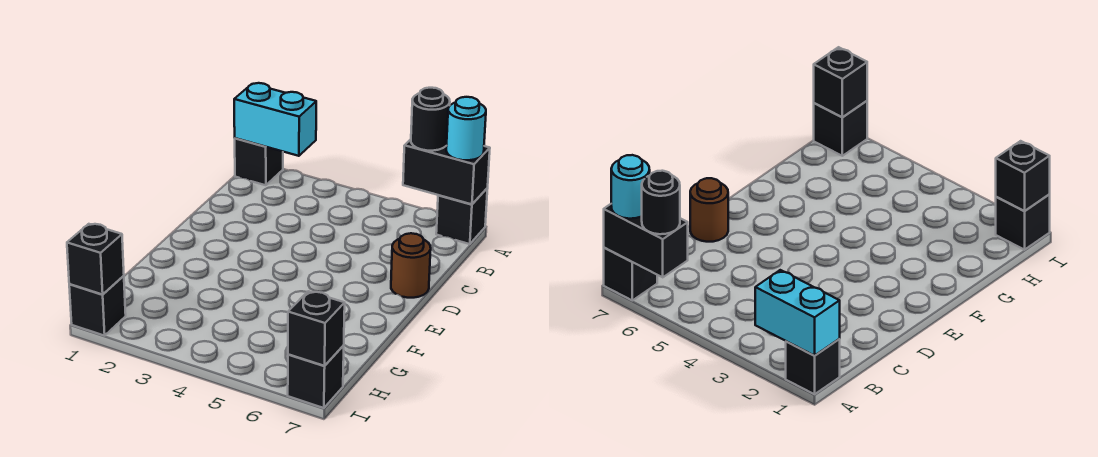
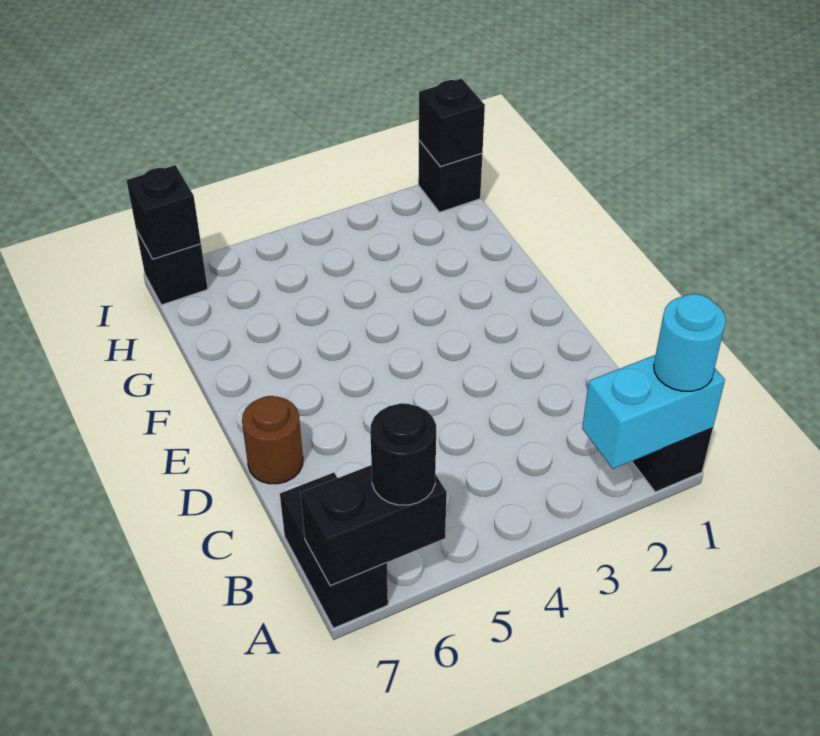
black brick A7 level 1 -> black brick A7:B7 level 1
cyan round brick A7 level 3 -> cyan round brick A1 level 3

